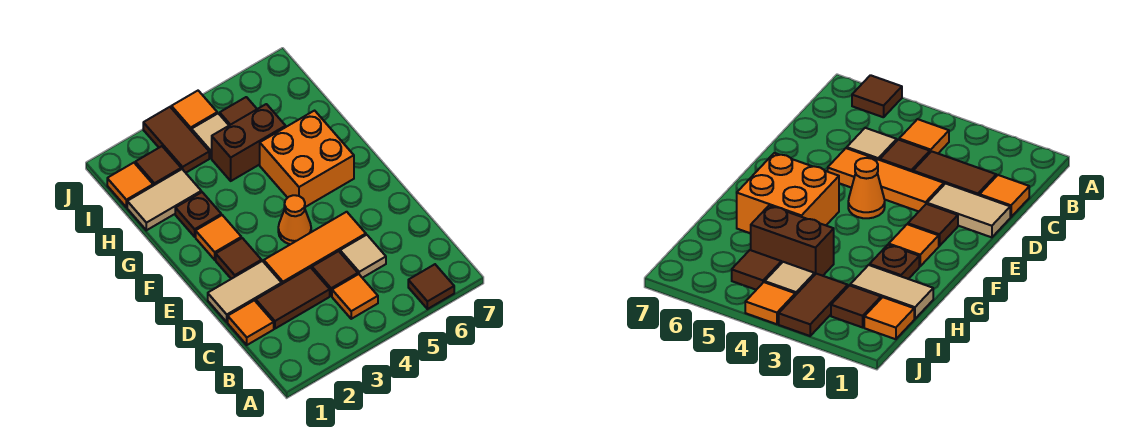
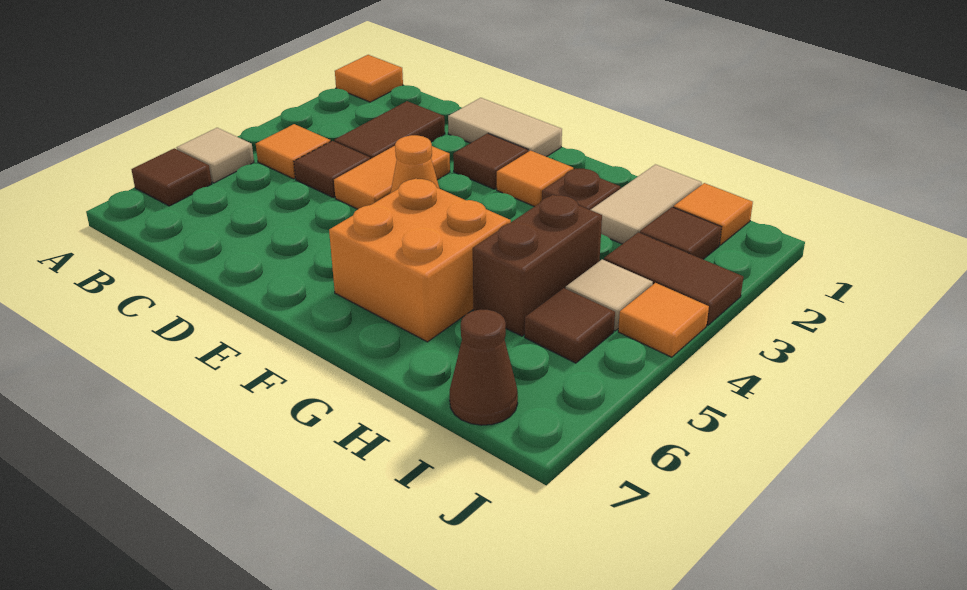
orange tile C1 level 1 -> orange tile A1 level 1
tan tile C5 level 1 -> tan tile A5 level 1
tan tile D1:D2 level 1 -> tan tile D1:E1 level 1
orange tile D3:D5 level 1 -> orange tile D3:D4 level 1
none -> brown cone I7 level 1

